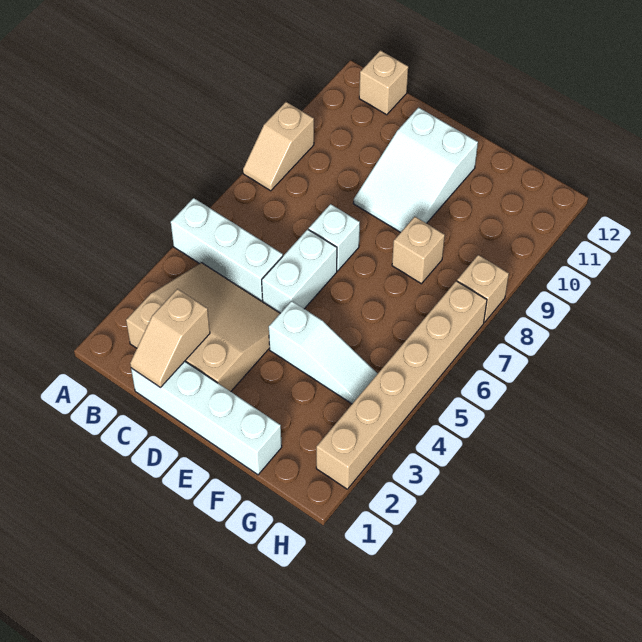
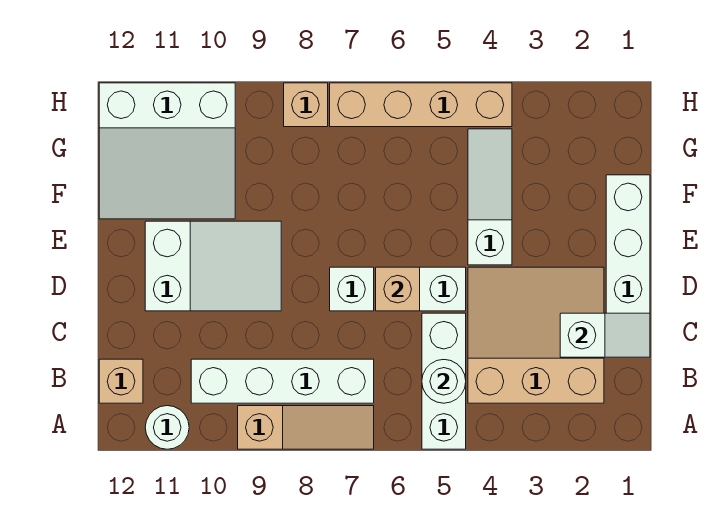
tan slope A8:A9 level 1 top 9 -> tan slope A7:A9 level 1 top 9
none -> white round brick A11 level 1
tan slope B2:D4 level 1 top 2 -> tan slope B2:D4 level 1 top B
none -> white round brick B5 level 2
none -> white brick B7:B10 level 1
tan slope C1:C2 level 2 top 2 -> white slope C1:C2 level 2 top 2
tan brick F8 level 1 -> tan brick D6 level 2
none -> white slope F10:H12 level 1 top H
tan brick H2:H7 level 1 -> tan brick H4:H7 level 1

